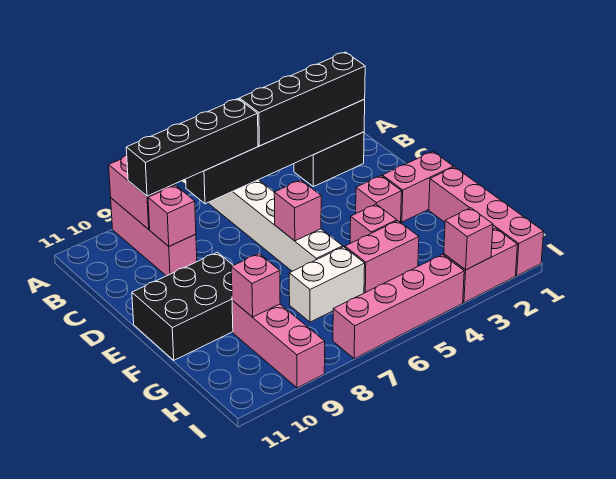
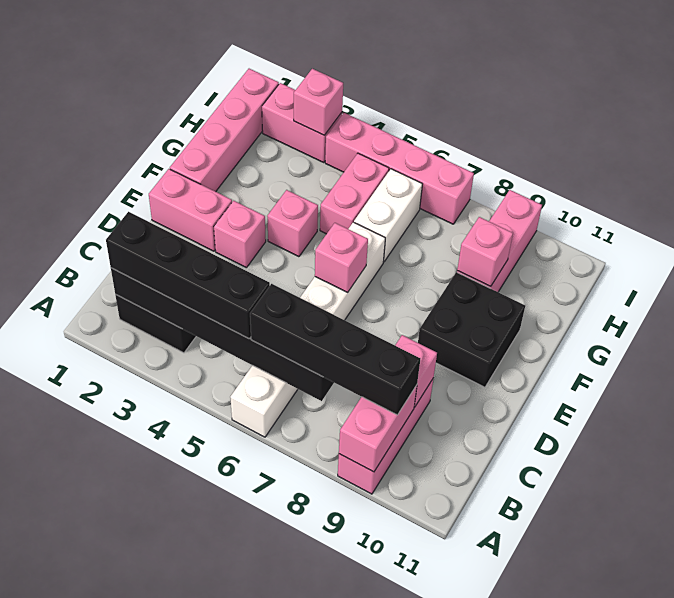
black brick E9:F11 level 1 -> black brick E9:F10 level 1
pink brick G4:G5 level 1 -> pink brick G5:H5 level 1
white brick G6:G7 level 1 -> white brick G6:H6 level 1

